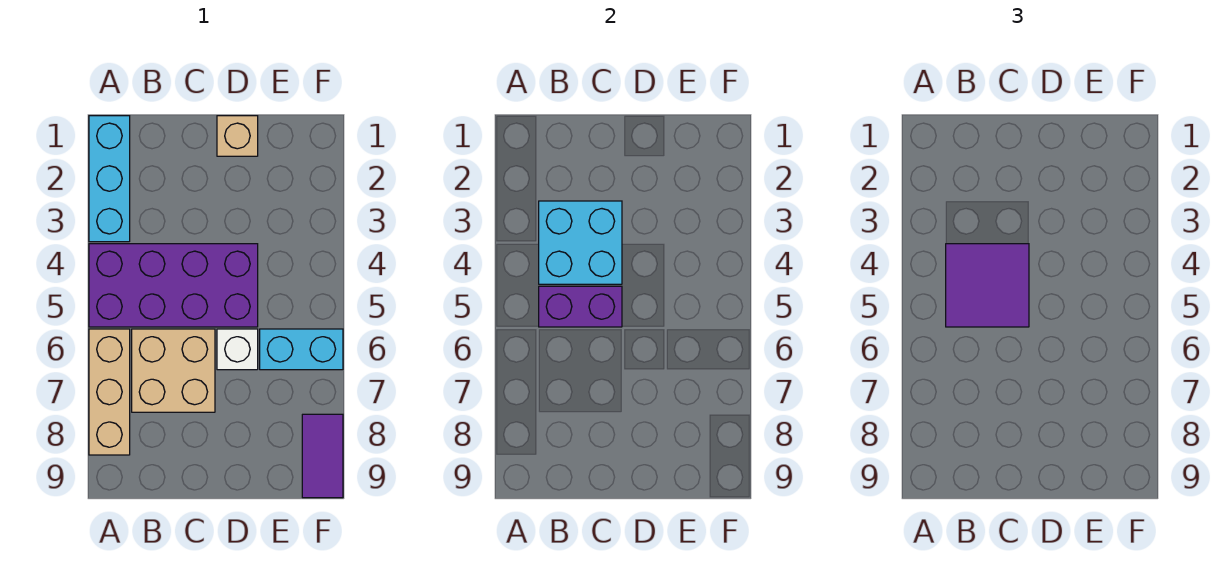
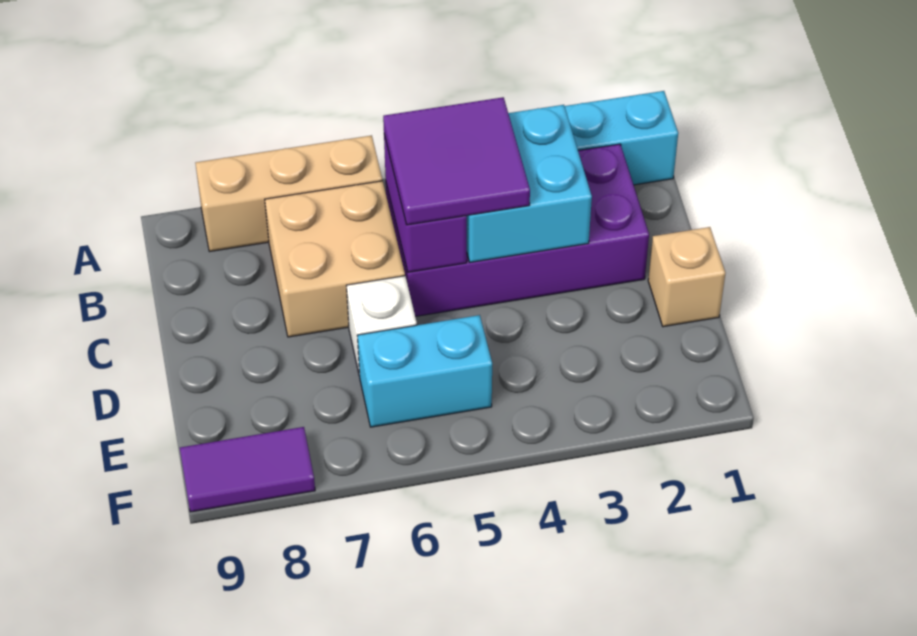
purple brick A4:D5 level 1 -> purple brick B2:C5 level 1
cyan brick E6:F6 level 1 -> cyan brick E5:E6 level 1

